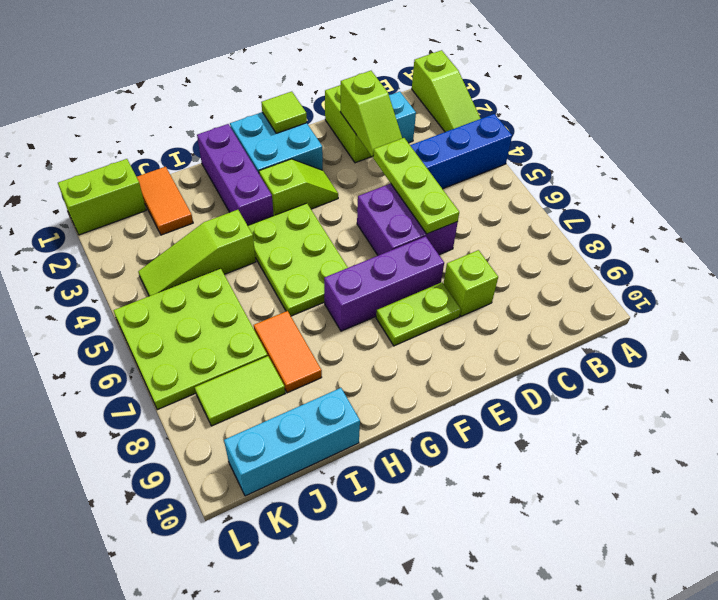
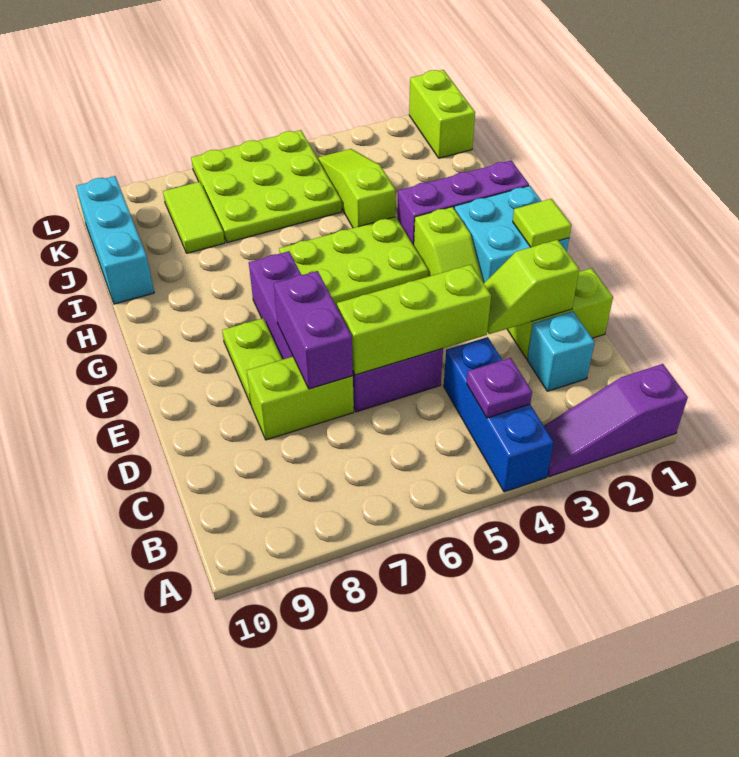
lime slope A1:A3 level 1 top 1 -> purple slope A1:A3 level 1 top 1
none -> purple plate B4 level 2
lime plate D4:D6 level 2 -> lime brick D4:D6 level 2
none -> purple brick D7:E7 level 2
lime brick D8 level 1 -> lime brick D7:D8 level 1
orange tile I7:I8 level 1 -> none
orange tile J1:J2 level 1 -> none

